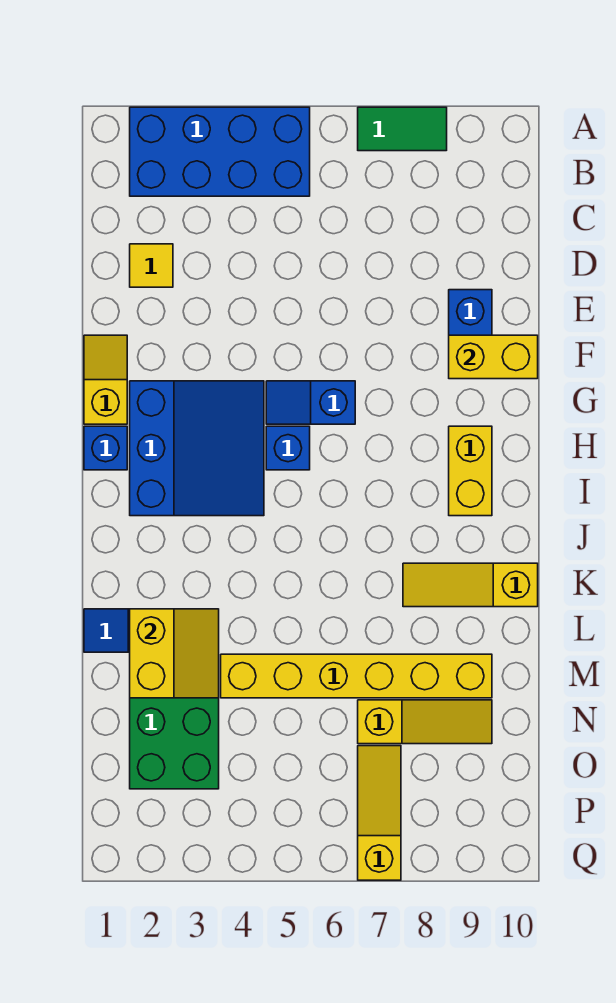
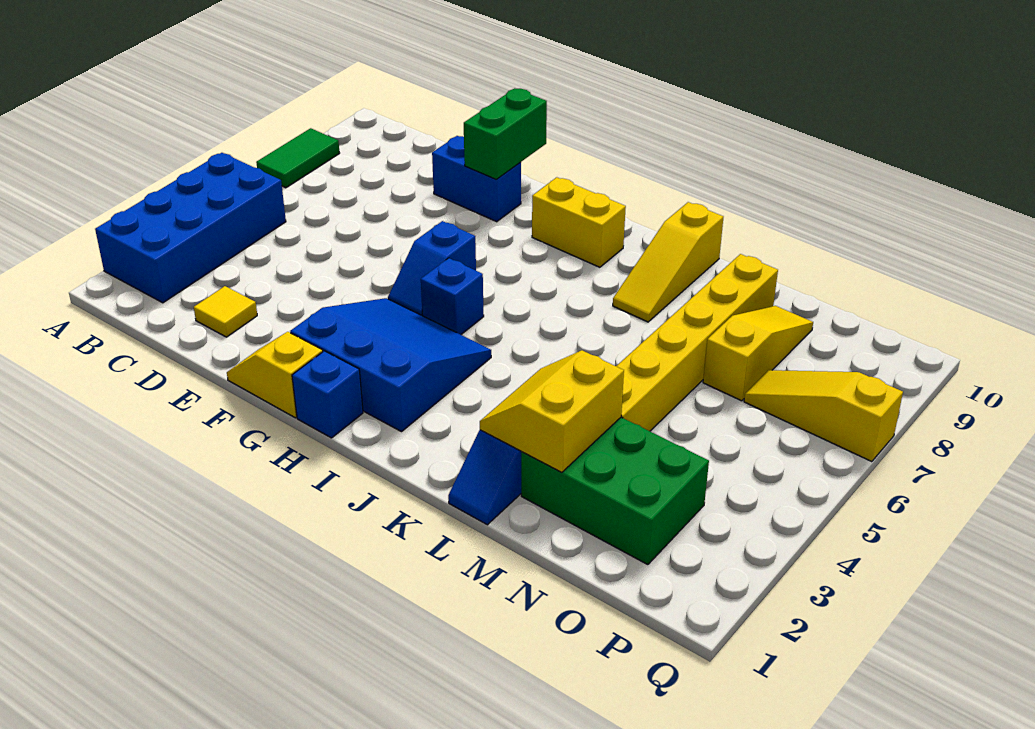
yellow brick F9:F10 level 2 -> green brick F9:F10 level 2
yellow slope L2:M3 level 2 top 2 -> yellow slope L2:M3 level 2 top M

